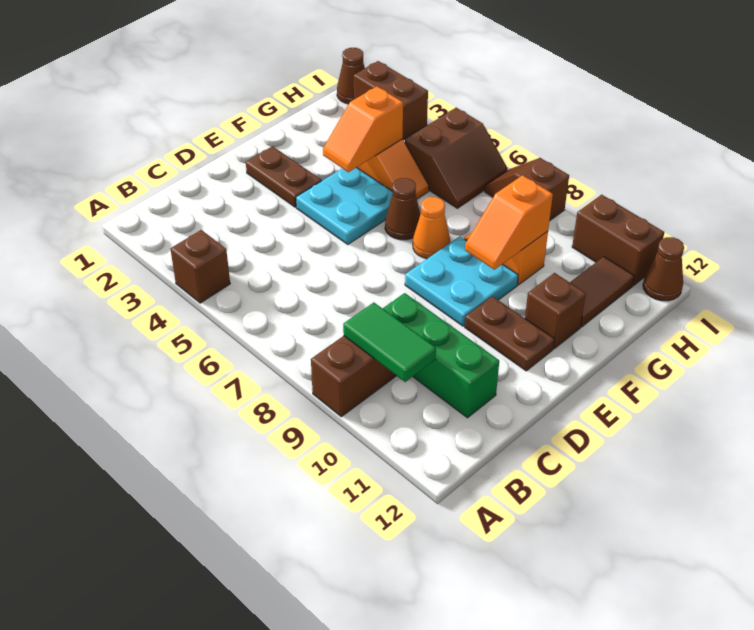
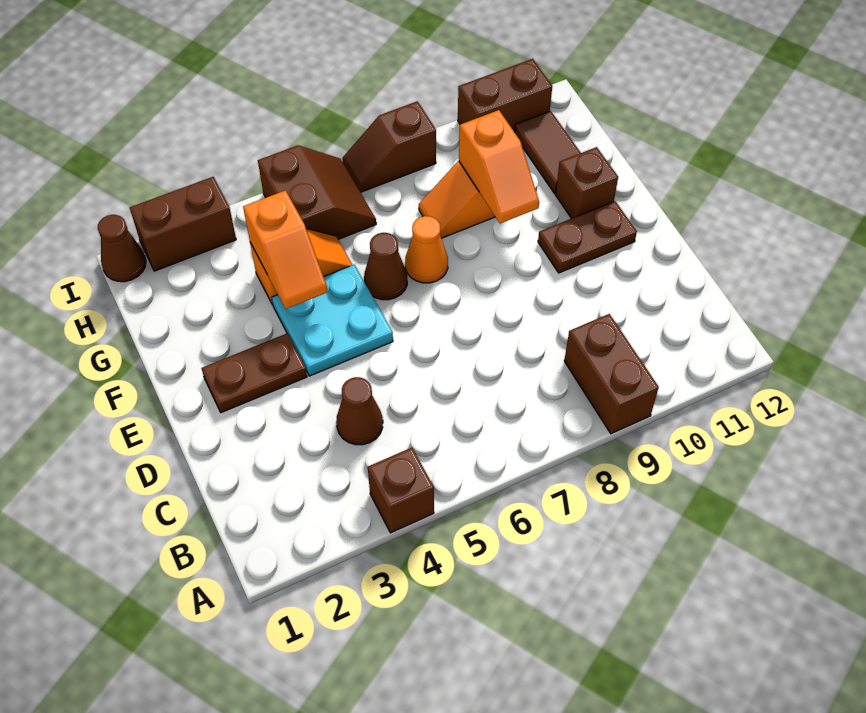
green tile B9:B10 level 2 -> none
green brick C9:C11 level 1 -> none
cyan plate E8:F9 level 1 -> none
brown cone I12 level 1 -> brown cone C4 level 1

